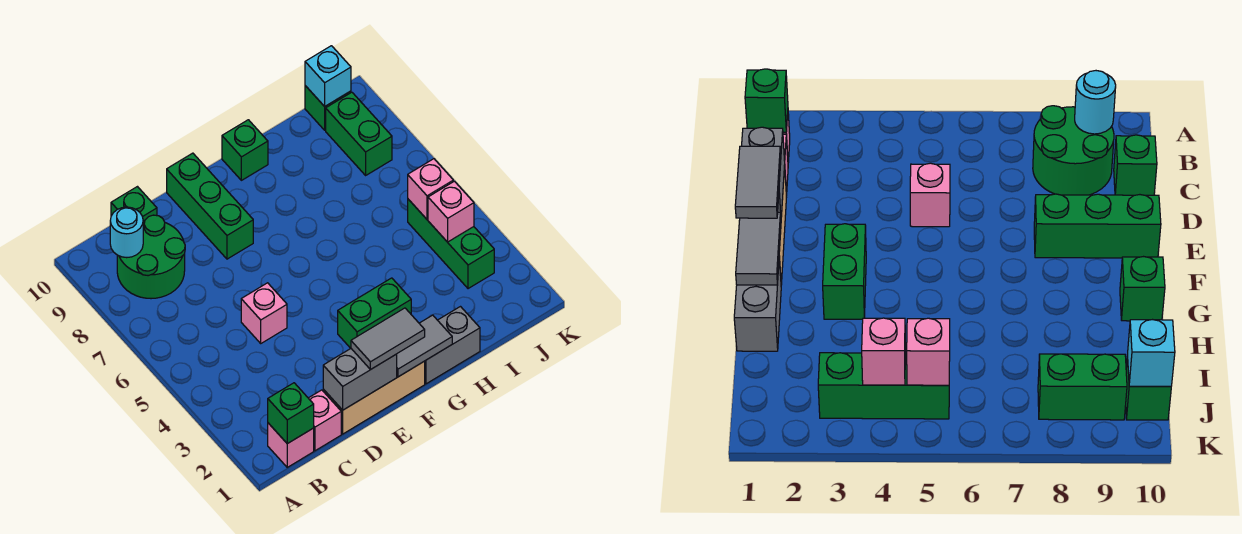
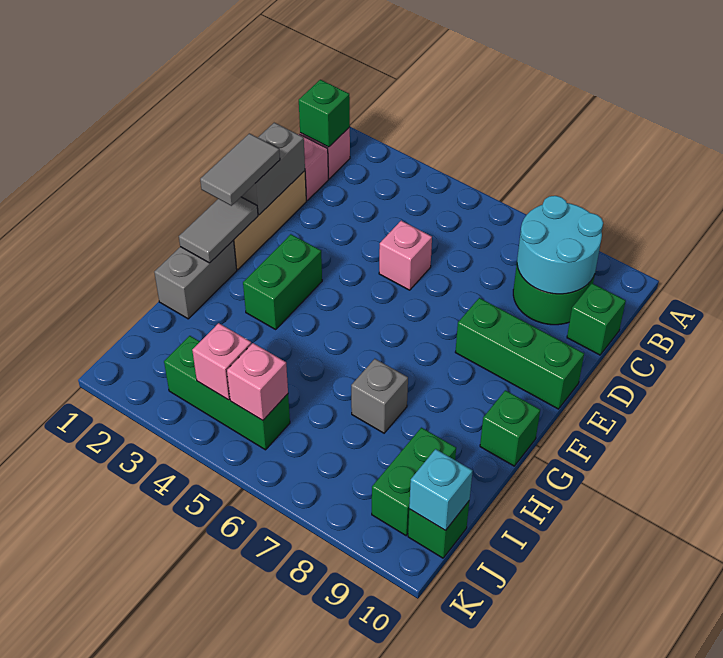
cyan round brick B9 level 2 -> cyan round brick B8:C9 level 2
none -> grey brick H7 level 1
green brick J8:J9 level 1 -> green brick I9:J9 level 1

